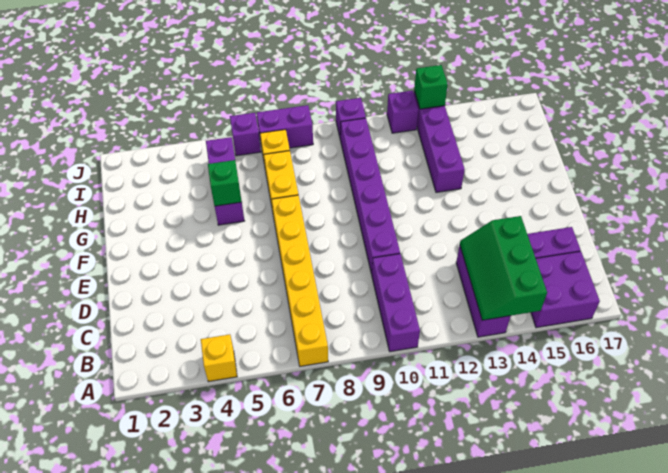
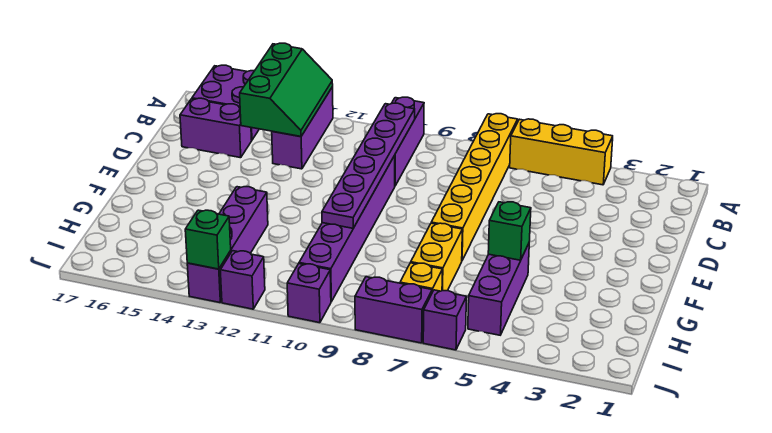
yellow brick A4 level 1 -> yellow brick A4:A6 level 1
none -> purple plate B10:G10 level 2

